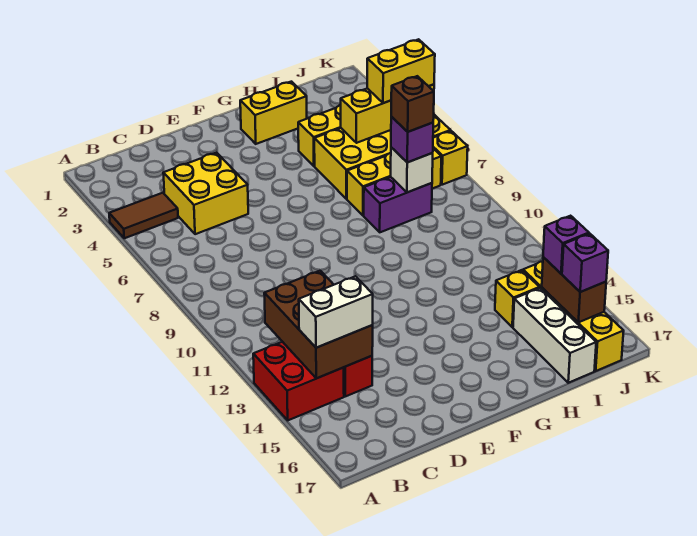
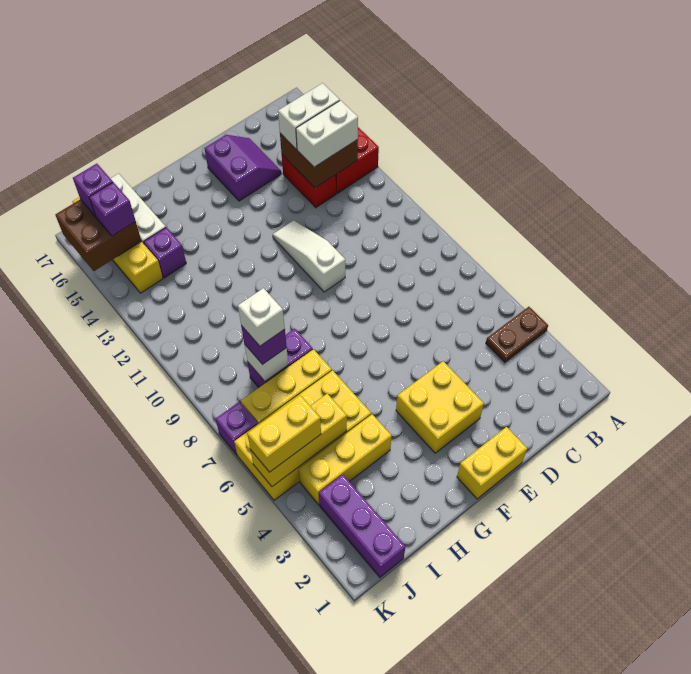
brown tile A4:B4 level 1 -> brown plate A4:B4 level 1
brown brick B12:C14 level 2 -> brown brick B13:C14 level 2
none -> white brick B13:C13 level 3
yellow brick C4:D5 level 1 -> yellow brick E3:F4 level 1
none -> purple slope D15:E16 level 1 top E
none -> white slope E10:E12 level 1 top 10
yellow brick G2:H2 level 1 -> yellow brick E1:F1 level 1
brown brick I8 level 4 -> white brick I8 level 4
yellow brick I14 level 1 -> purple brick I14 level 1
none -> purple brick J1:J3 level 1
brown brick J15:J16 level 2 -> brown brick J15:K16 level 2
yellow brick K7 level 1 -> purple brick K7 level 1

